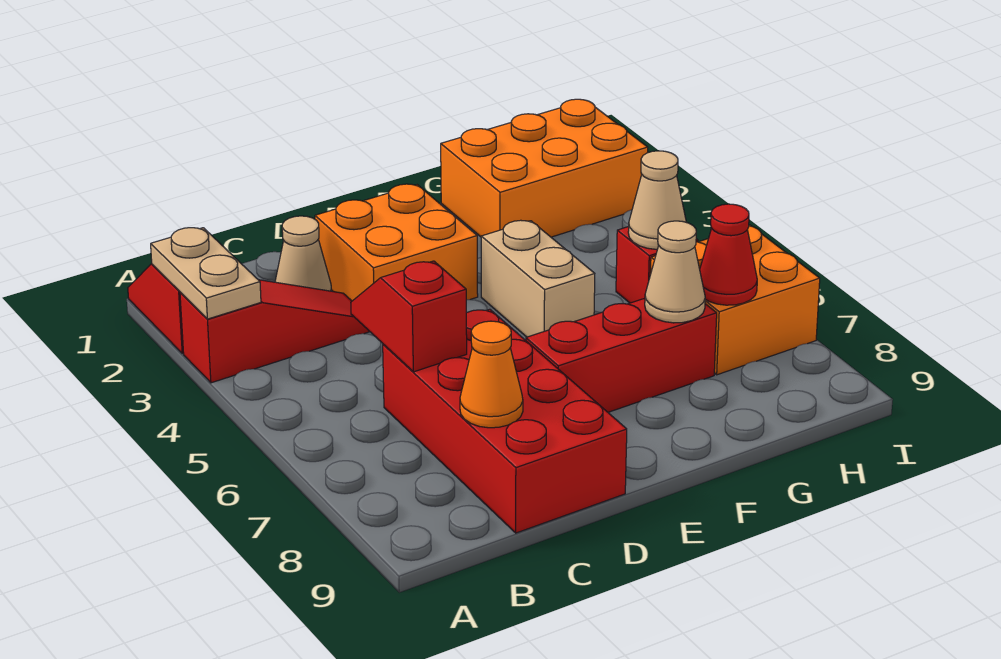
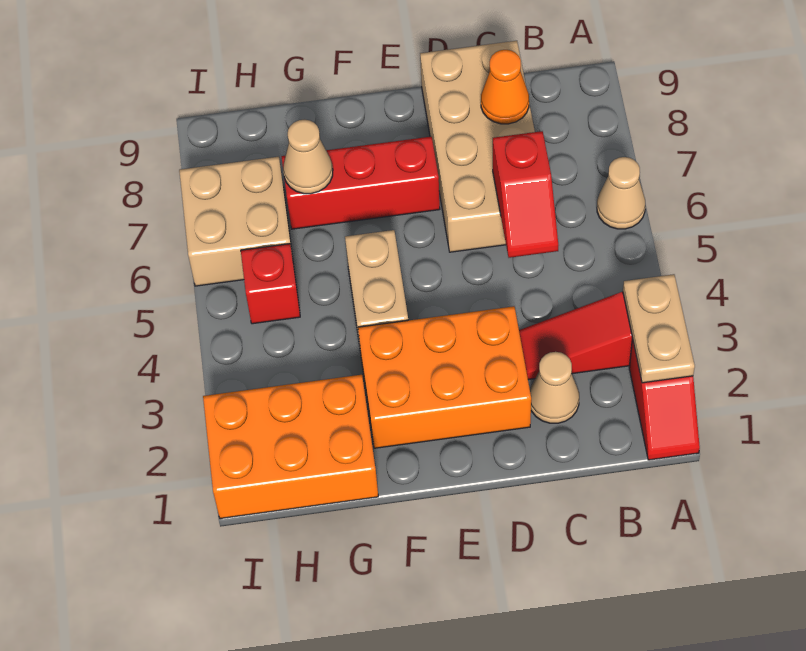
red brick C6:D9 level 1 -> tan brick C6:D9 level 1
orange brick D2:E3 level 1 -> orange brick D2:F3 level 1
tan cone H5 level 2 -> tan cone A6 level 1
orange brick H6:I7 level 1 -> tan brick H6:I7 level 1
red cone H7 level 2 -> none

